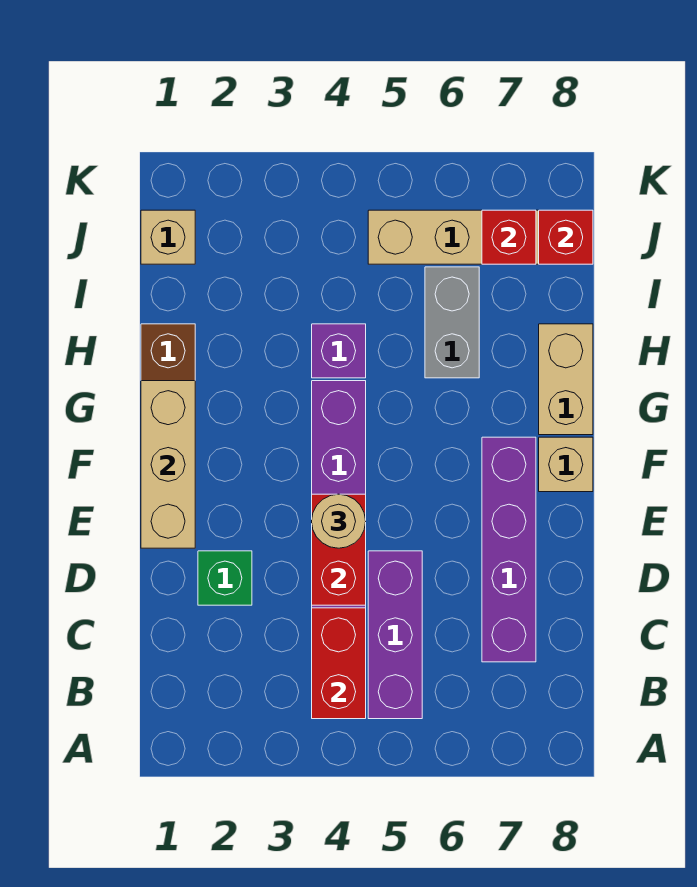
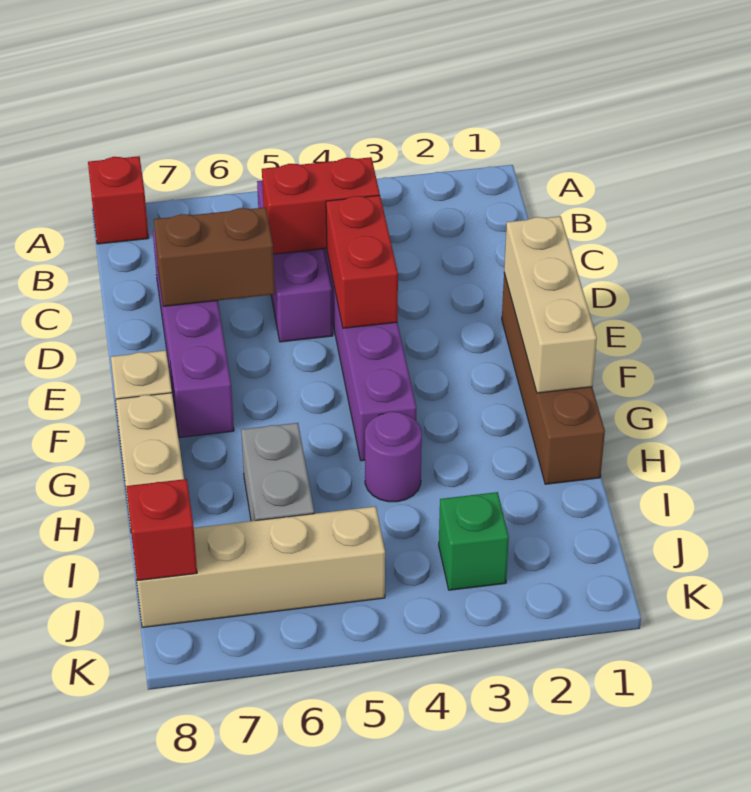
red brick B4:C4 level 2 -> red brick C4:C5 level 2
green brick D2 level 1 -> green brick J3 level 1
none -> brown brick D6:D7 level 2
tan round brick E4 level 3 -> none
purple brick H4 level 1 -> purple round brick H4 level 1
tan brick J1 level 1 -> none
red brick J7 level 2 -> red brick A8 level 1

